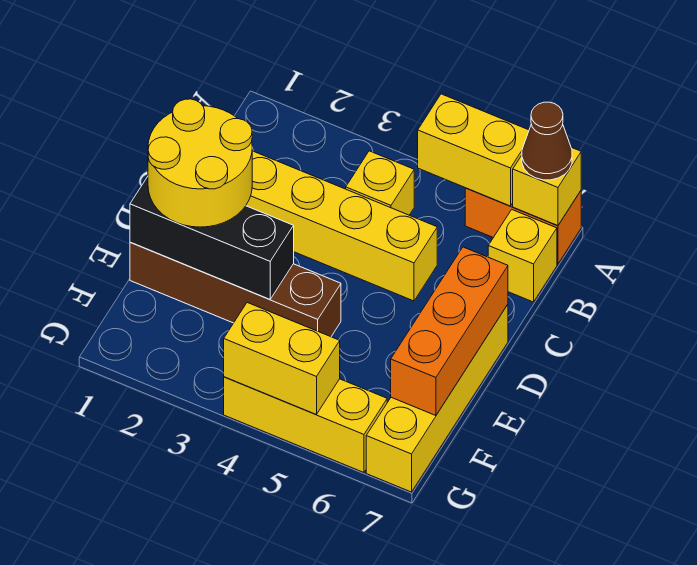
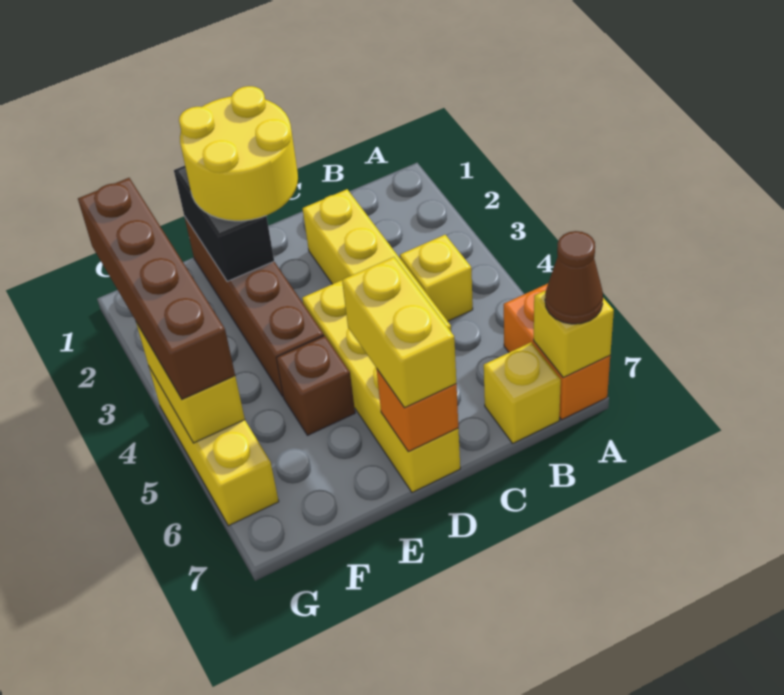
yellow brick A5:A6 level 2 -> yellow brick D6:D7 level 3
yellow brick D7:G7 level 1 -> yellow brick D4:D7 level 1
orange brick D7:F7 level 2 -> orange brick D7 level 2
black brick E1:E3 level 2 -> black brick E1:E2 level 2
none -> brown brick E5 level 1
none -> brown brick G2:G5 level 3

